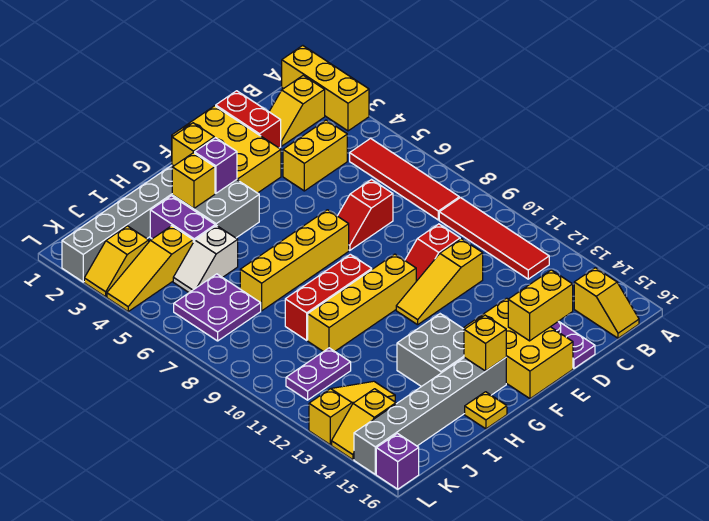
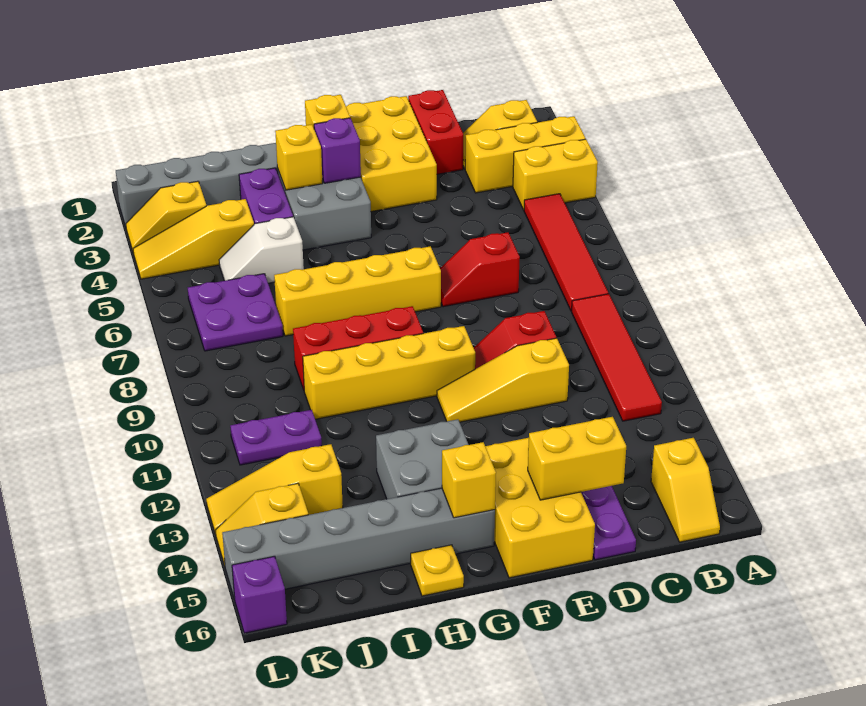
yellow brick A1:A3 level 1 -> yellow brick A3:C3 level 1
yellow brick C4:D4 level 1 -> yellow brick A4:B4 level 1
yellow slope J13:L13 level 1 top L -> yellow slope J13:L13 level 1 top J

